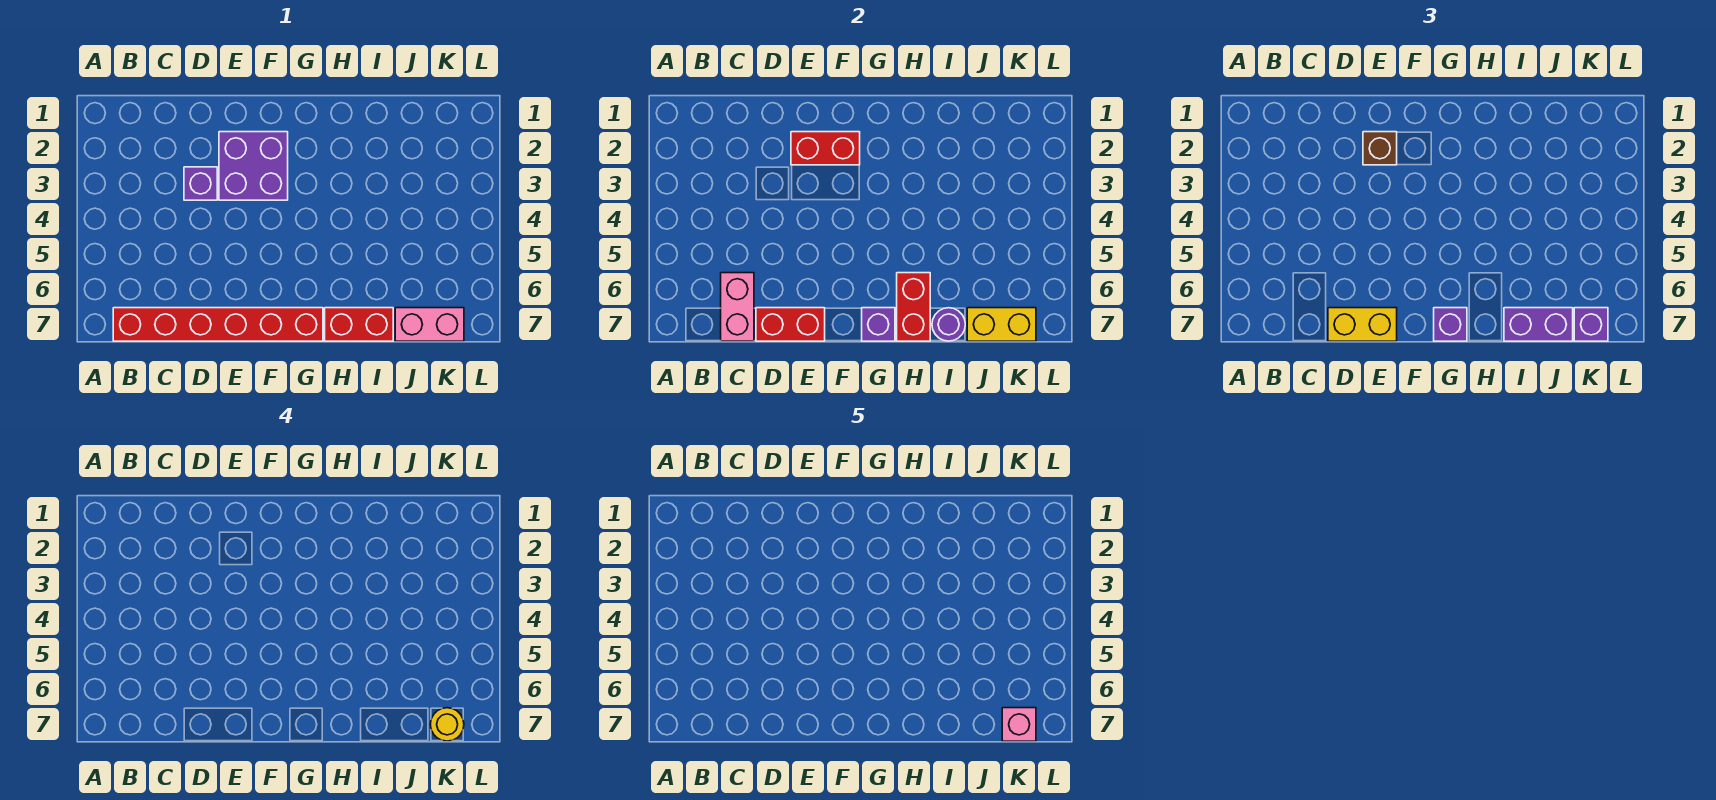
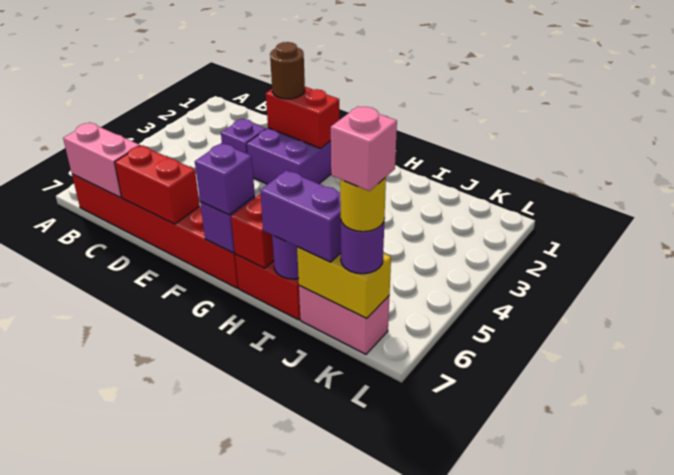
pink brick C6:C7 level 2 -> pink brick B7:C7 level 2
yellow brick D7:E7 level 3 -> none
brown brick E2 level 3 -> brown round brick E2 level 3
purple brick K7 level 3 -> purple round brick K7 level 3

